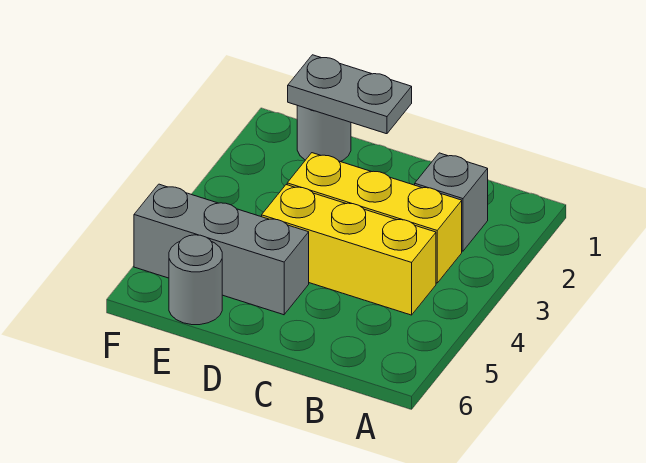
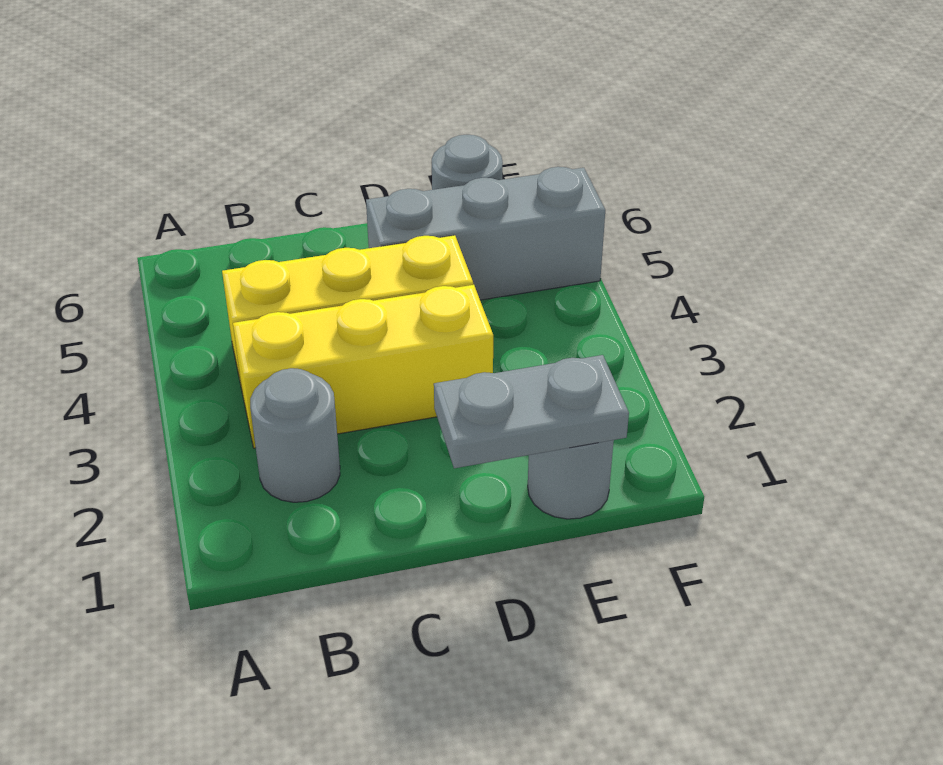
grey brick B2 level 1 -> grey round brick B2 level 1

